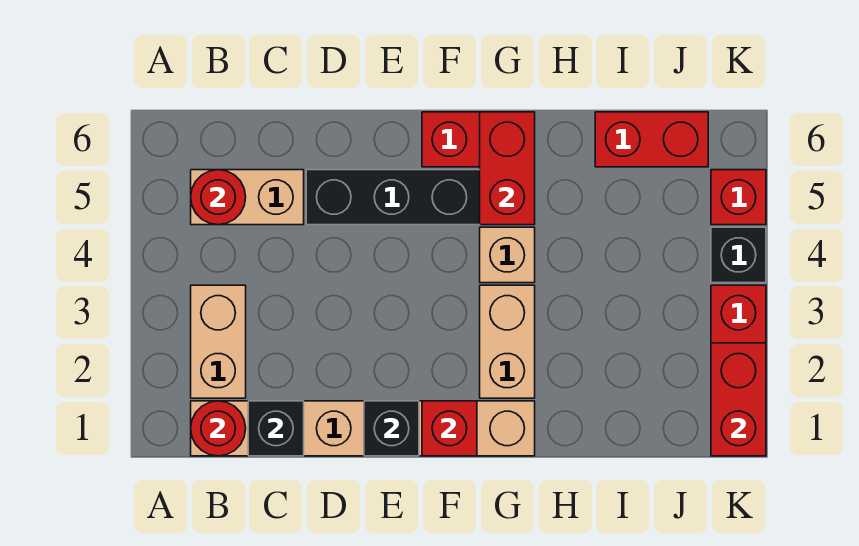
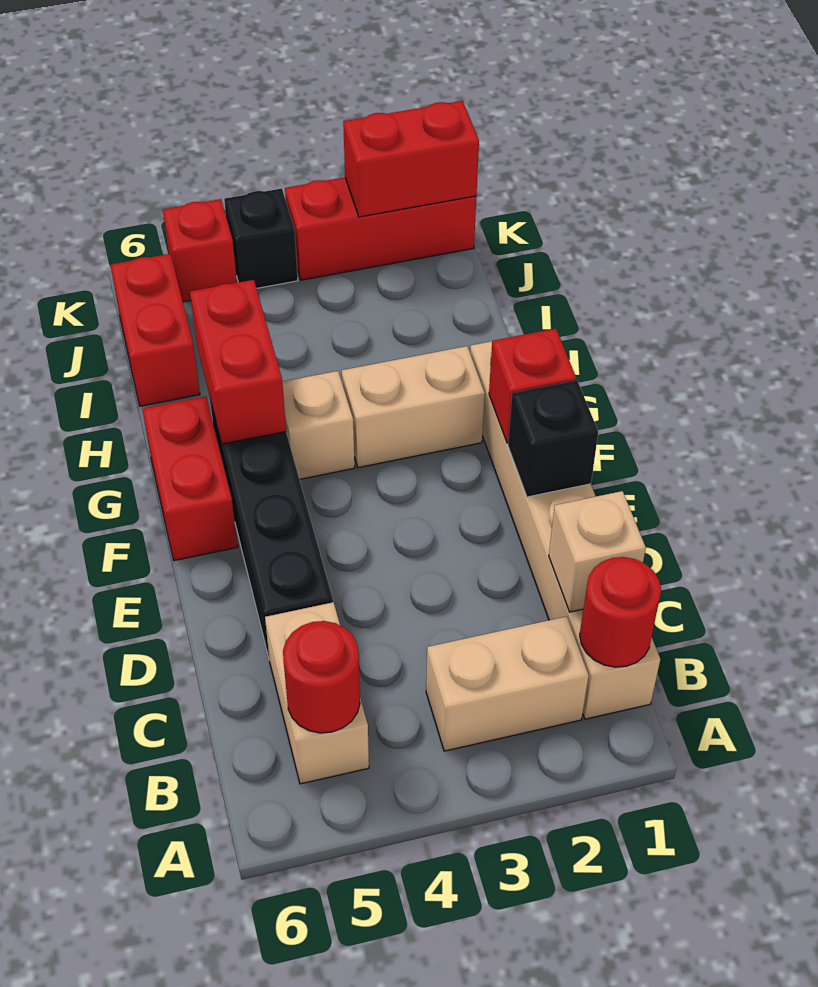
black brick C1 level 2 -> tan brick C1 level 2
red brick G5:G6 level 2 -> red brick G5:H5 level 2

